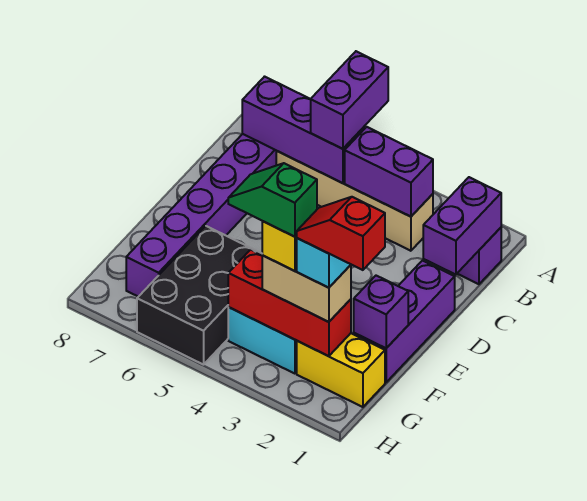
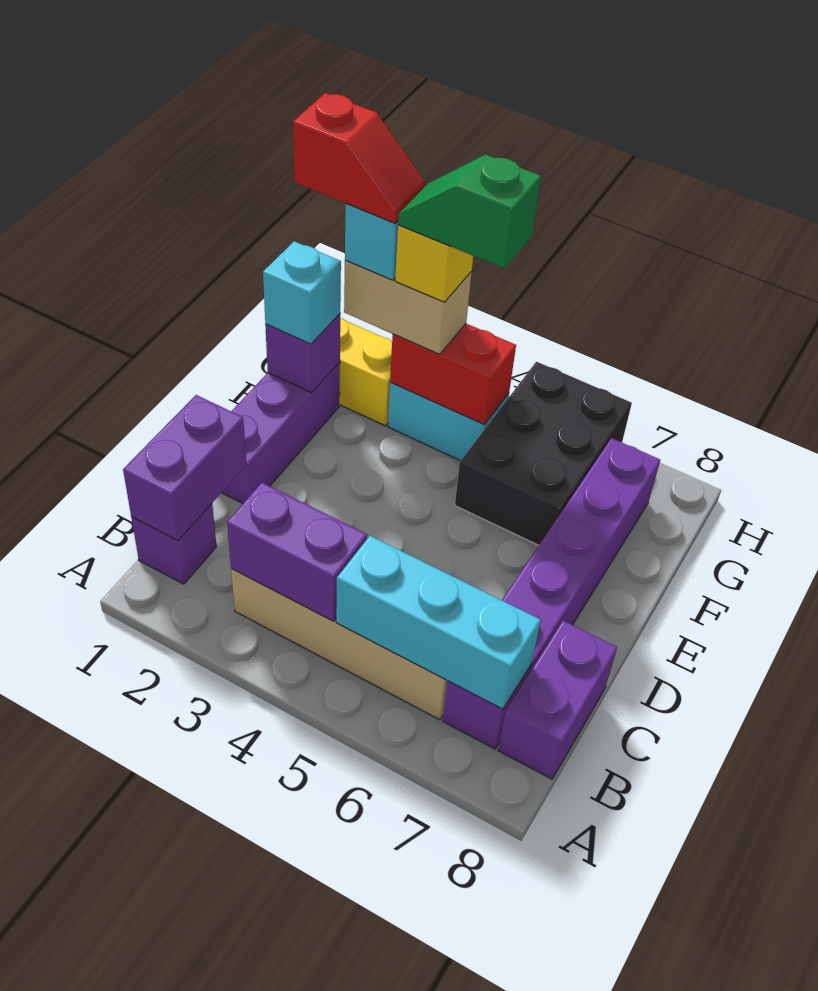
purple brick A5:B5 level 3 -> purple brick B8:C8 level 1
purple brick B5:B7 level 2 -> cyan brick B5:B7 level 2
none -> cyan brick F1 level 3
red brick G2:G4 level 2 -> red brick G3:G4 level 2
green slope G3:G4 level 5 top 3 -> green slope G3:G4 level 5 top 4

